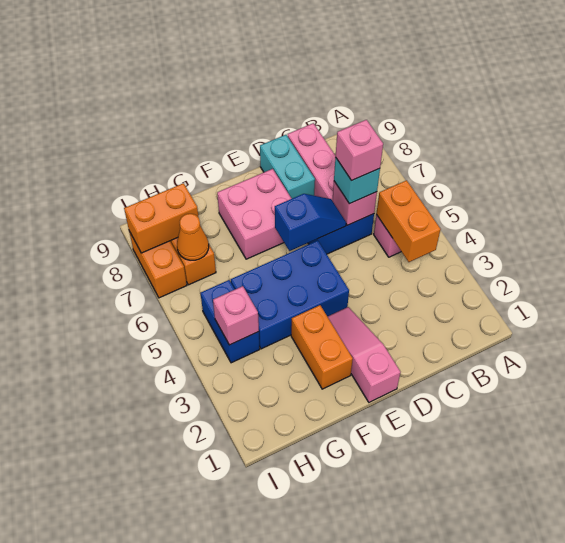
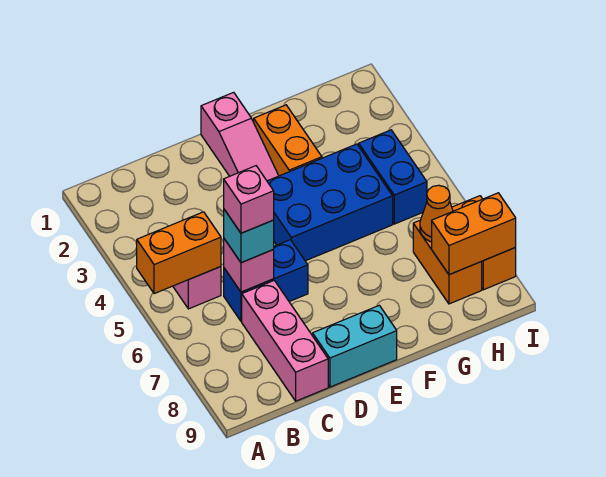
orange brick B4:B5 level 2 -> orange brick A5:B5 level 2
blue slope D6:E6 level 2 top E -> none
cyan brick D8:D9 level 1 -> cyan brick D9:E9 level 1
pink brick E7:F8 level 1 -> none
pink brick H4 level 2 -> none

